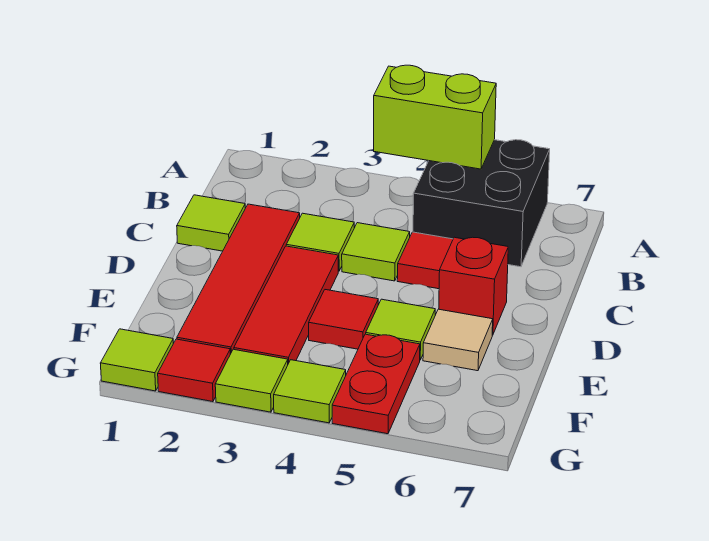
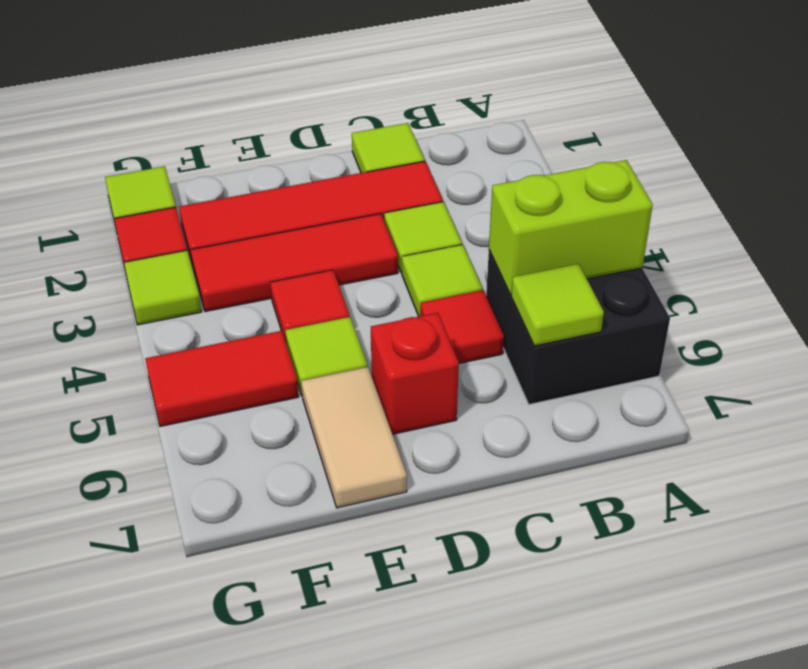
lime brick A4:A5 level 2 -> lime brick A5:B5 level 2
tan tile E6 level 1 -> tan tile E6:E7 level 1
red plate F5:G5 level 1 -> red tile F5:G5 level 1
lime tile G4 level 1 -> lime tile B6 level 2

